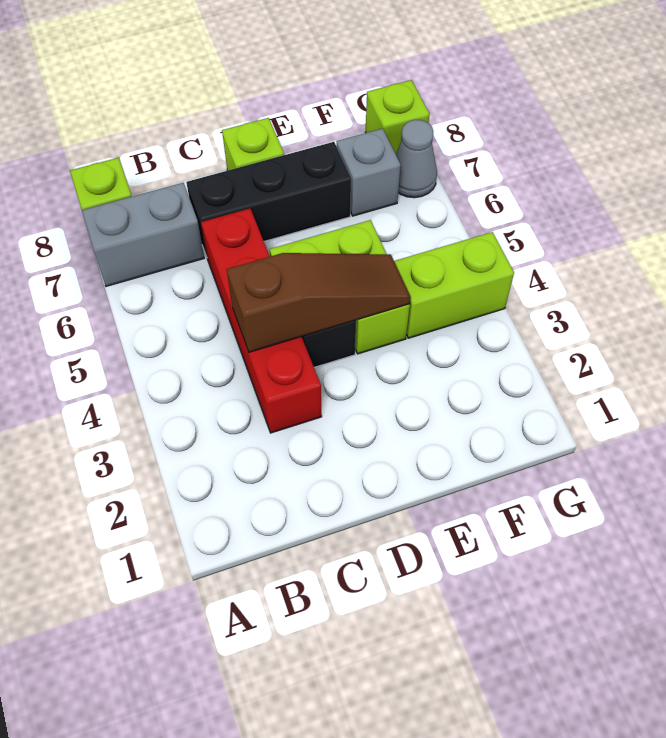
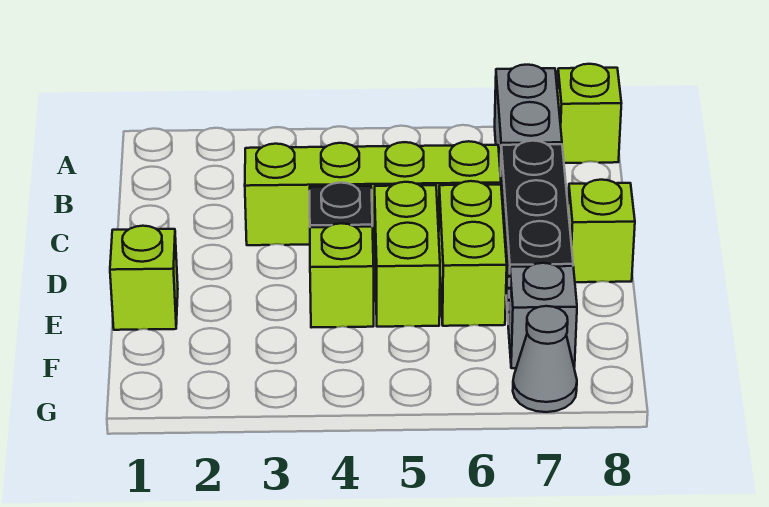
red brick C3:C6 level 1 -> lime brick C3:C6 level 1
brown slope C4:E4 level 2 top C -> none
lime brick F4:G4 level 1 -> lime brick D6:E6 level 1
lime brick G8 level 1 -> lime brick E1 level 1

